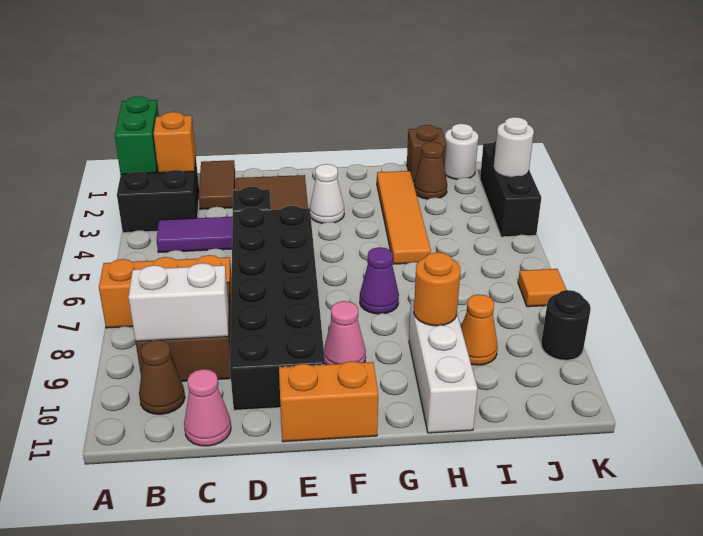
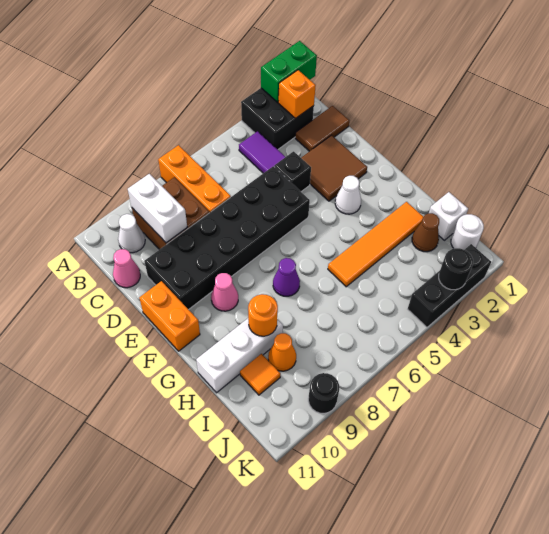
brown cone B10 level 1 -> white cone B10 level 1
brown brick I1 level 1 -> white brick I1 level 1
white round brick K3 level 2 -> black round brick K3 level 2
orange tile K7 level 1 -> orange tile I10 level 1

